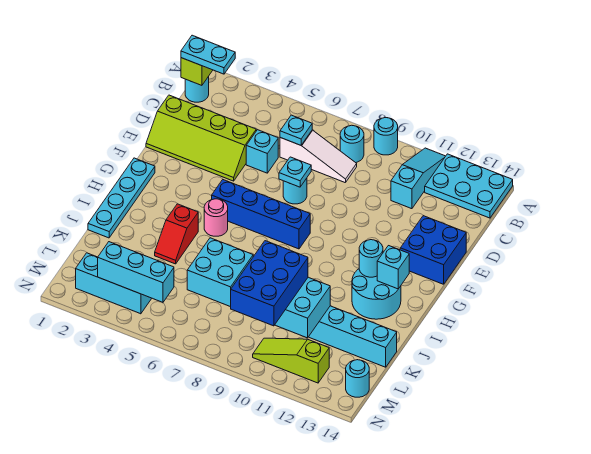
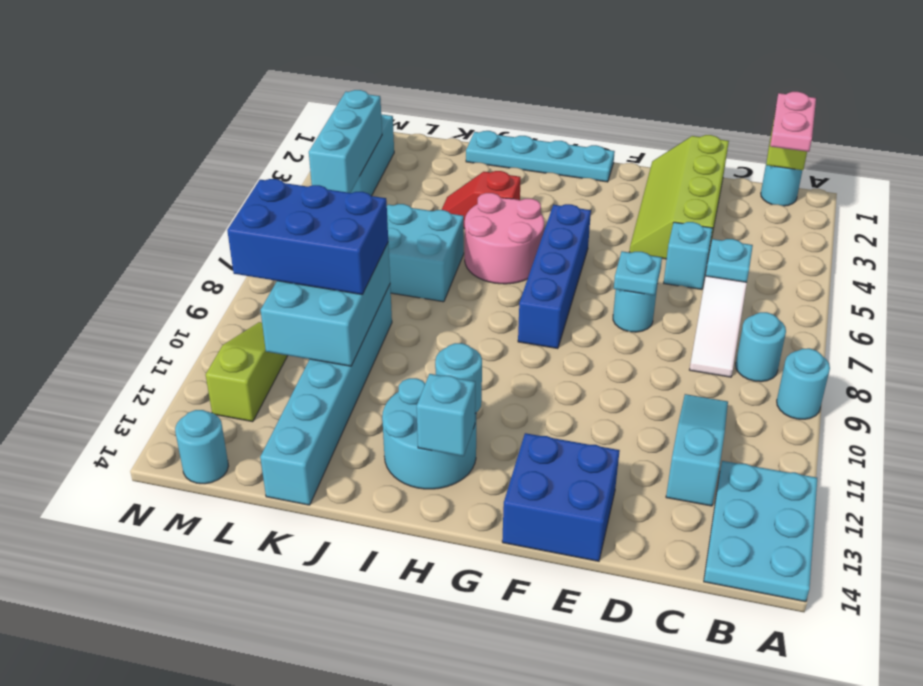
cyan slope A11:C11 level 1 top C -> cyan slope C10:C12 level 1 top 12
cyan plate B1:B2 level 3 -> pink plate B1:B2 level 3
pink round brick H5 level 1 -> pink round brick H5:I6 level 1

